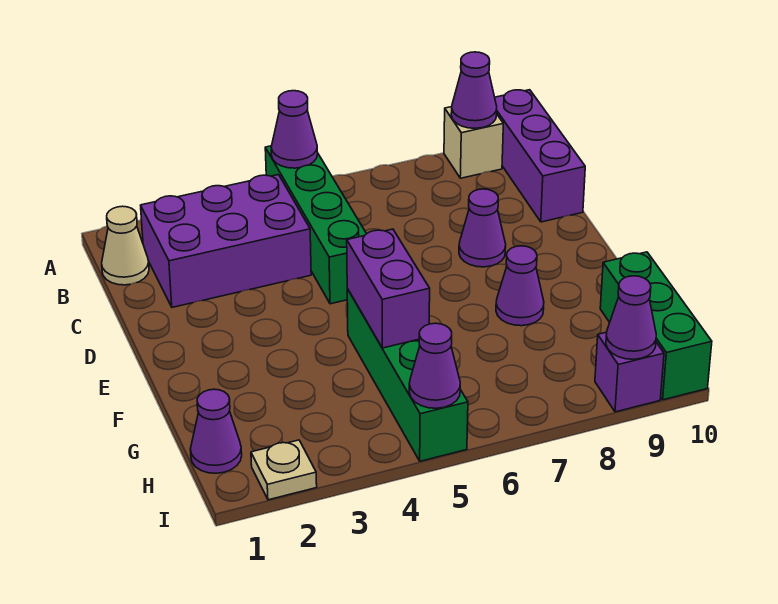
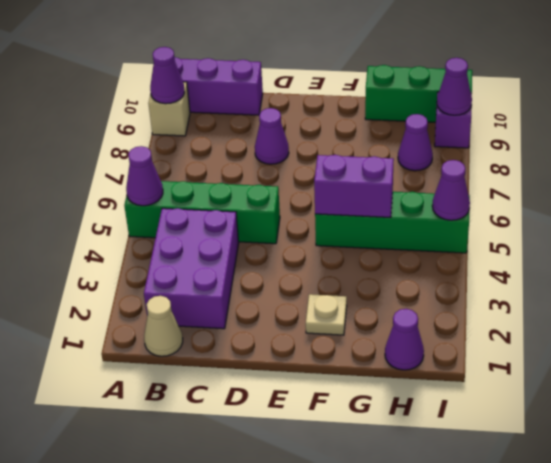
purple cone F8 level 1 -> purple cone H8 level 1
tan plate I2 level 1 -> tan plate F2 level 1

